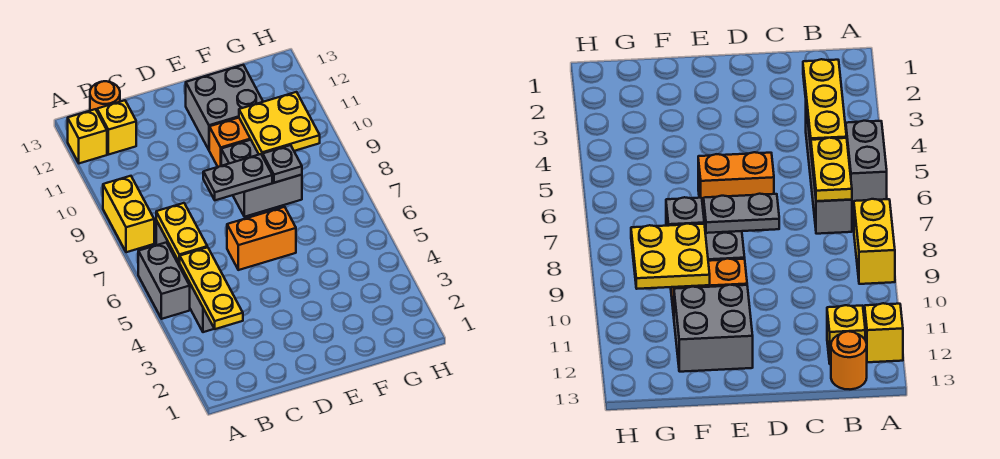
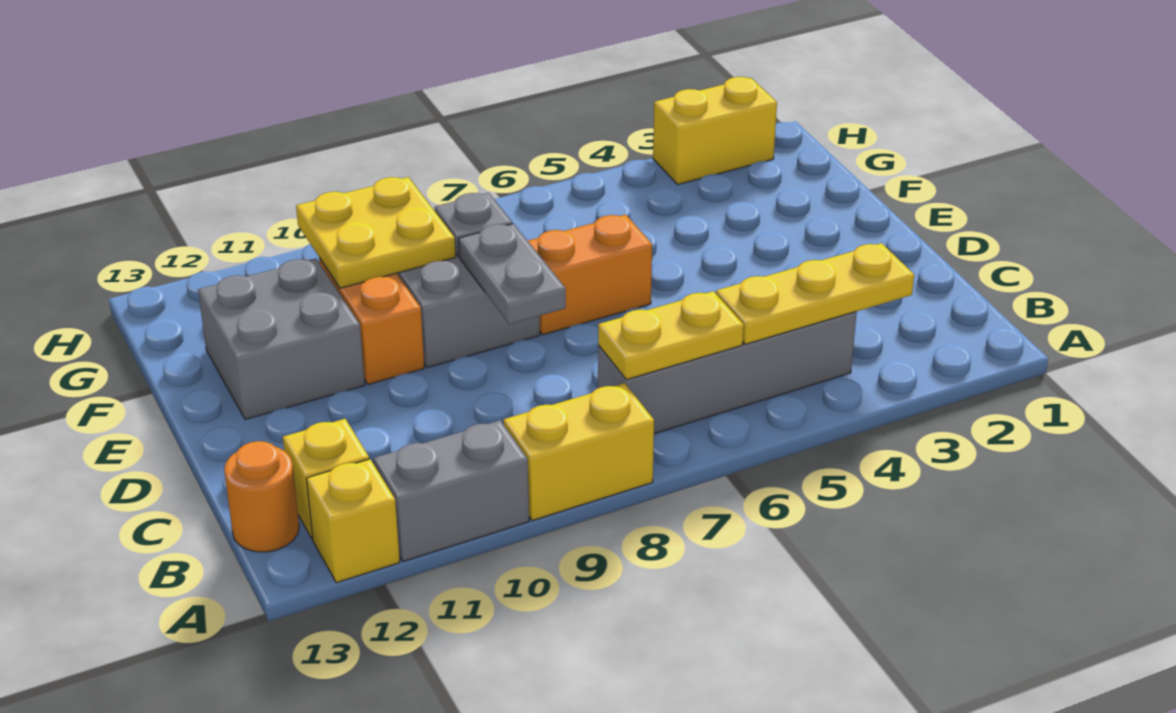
grey brick A5:A6 level 1 -> grey brick A10:A11 level 1
orange brick D6:E6 level 1 -> orange brick E6:E7 level 1
none -> yellow brick H2:H3 level 1

